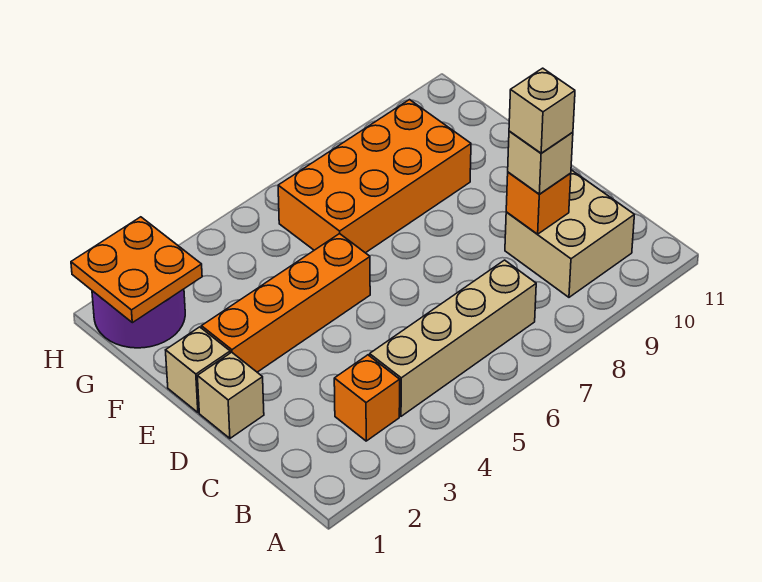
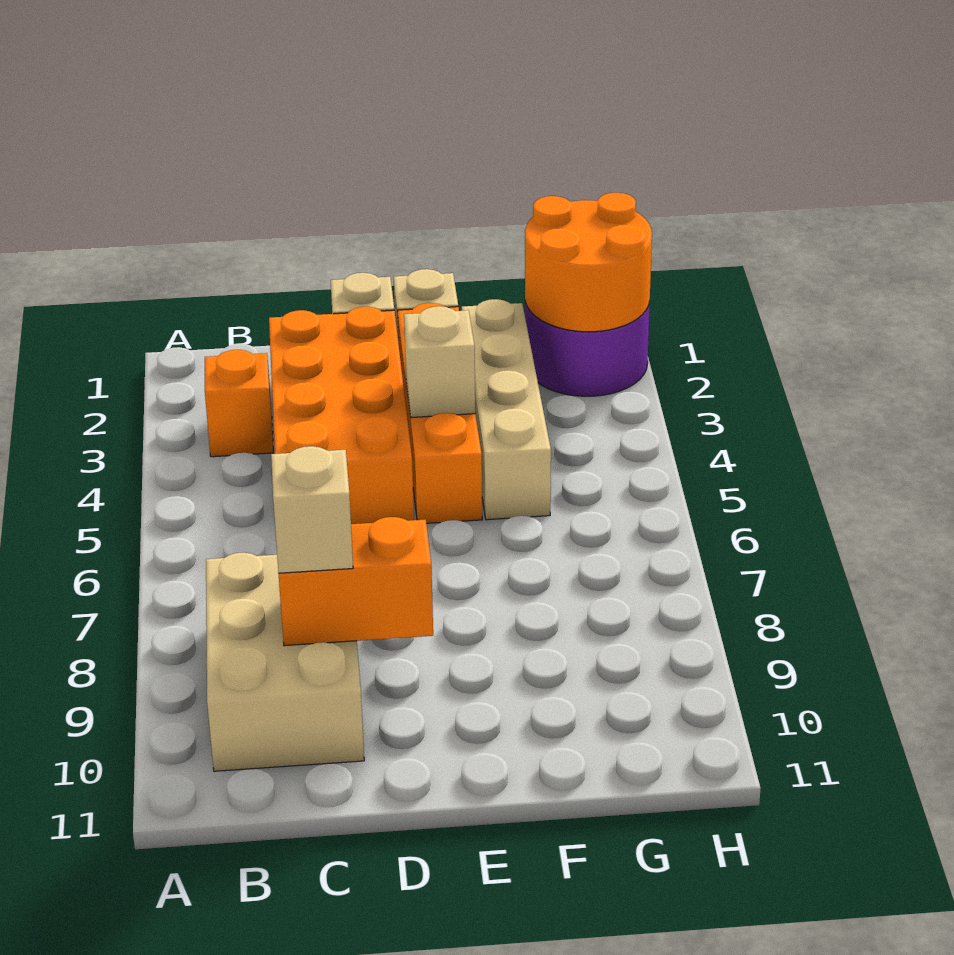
tan brick B4:B7 level 1 -> tan brick F2:F5 level 1
tan brick B9:C10 level 1 -> tan brick B8:C10 level 1
orange brick C9 level 2 -> orange brick C9:D9 level 2
tan brick C9 level 4 -> tan brick E4 level 2
orange brick F6:G9 level 1 -> orange brick C2:D5 level 1
orange plate G1:H2 level 2 -> orange round brick G1:H2 level 2

